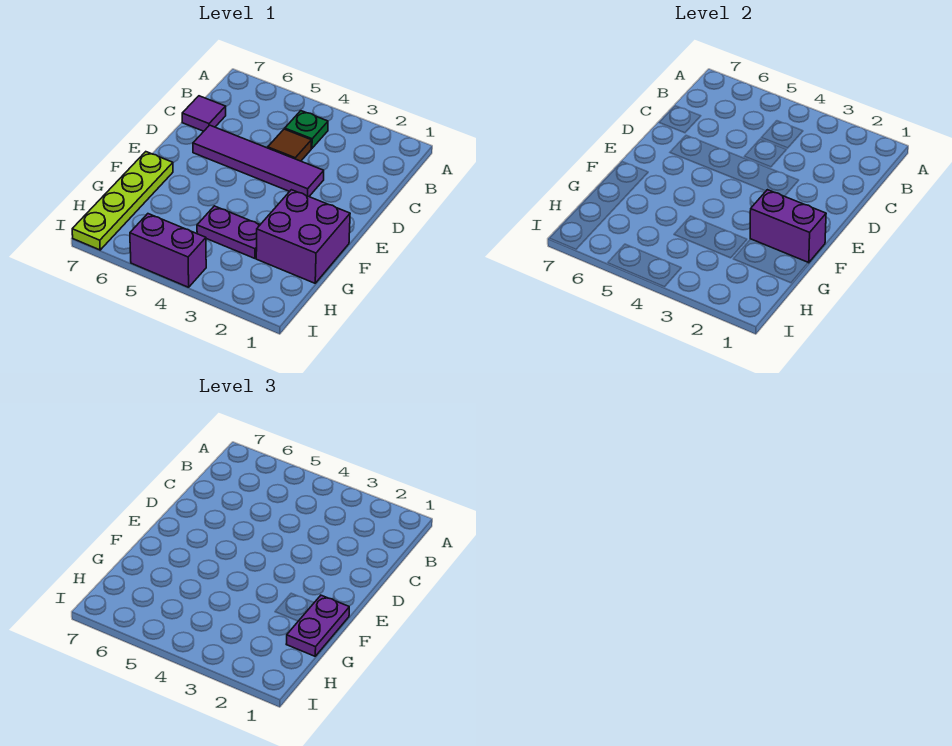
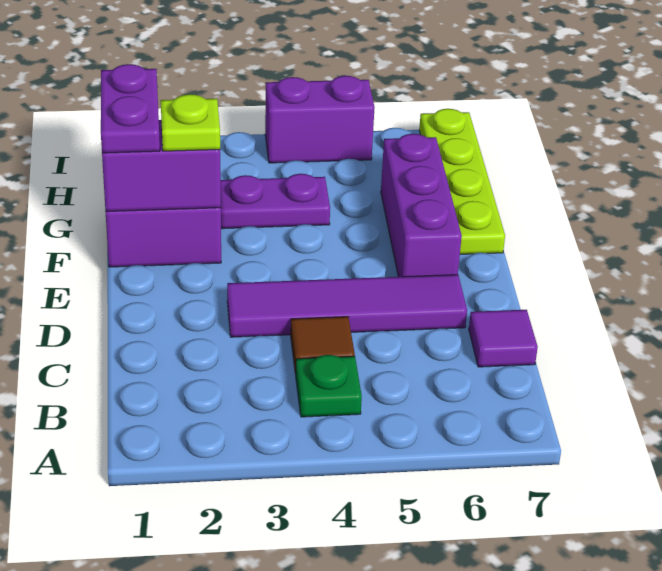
none -> purple brick E6:G6 level 1
none -> lime plate F2 level 3

